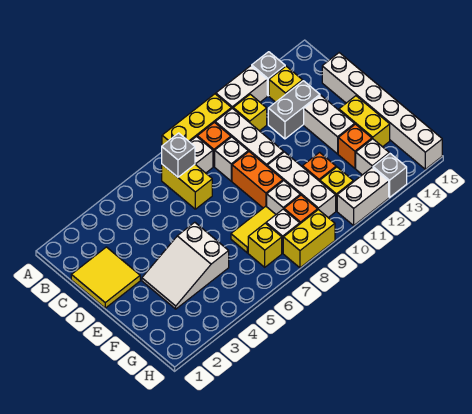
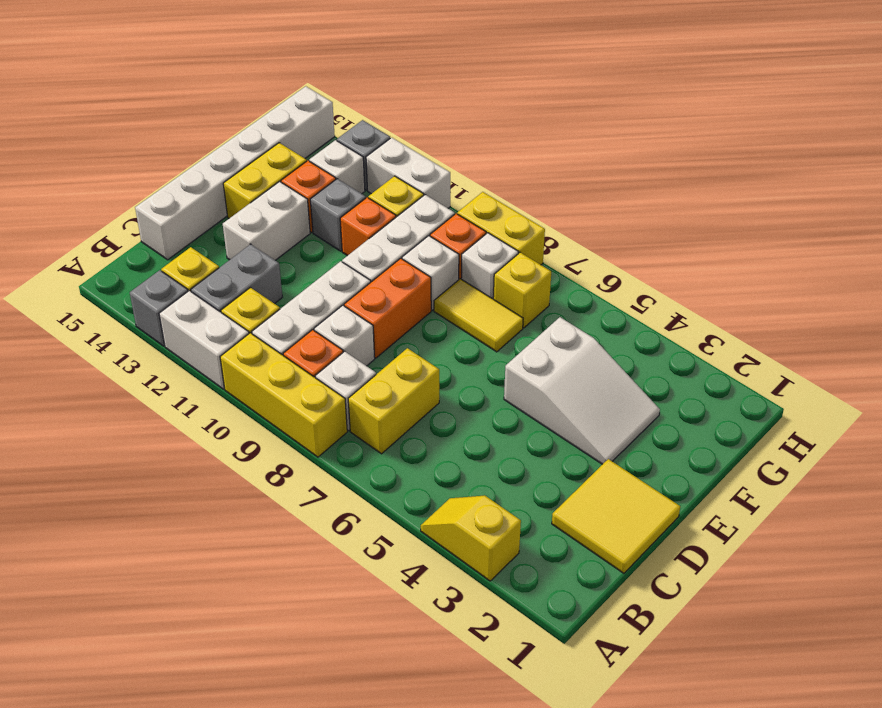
none -> yellow slope A3:A4 level 1 top 3
grey brick B7 level 2 -> grey brick F12 level 1
grey brick C12:C13 level 1 -> grey brick B12:C12 level 1

